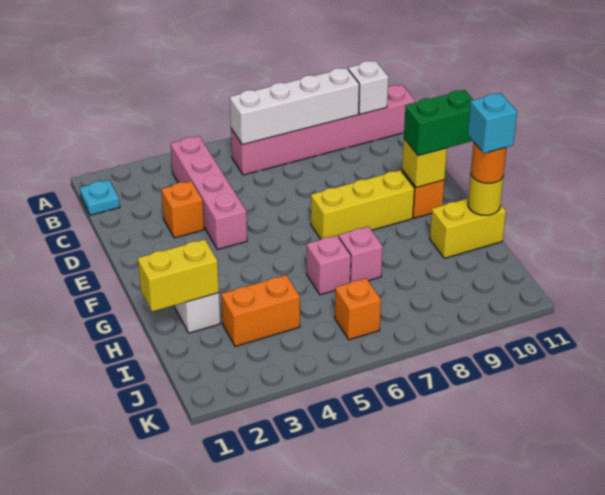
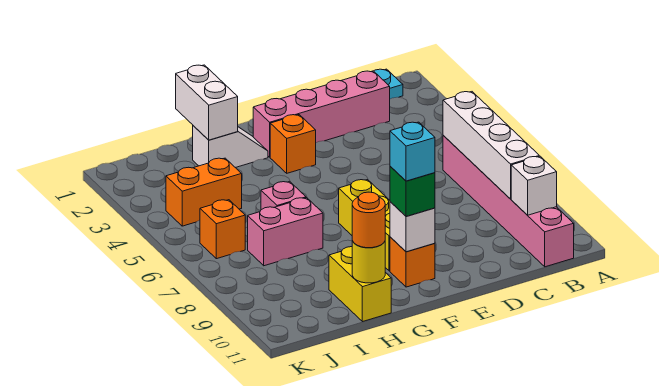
pink brick B4:E4 level 1 -> pink brick C2:F2 level 1
orange brick D3 level 1 -> orange brick F3 level 1
yellow brick F10 level 2 -> white brick F10 level 2
green brick F10:F11 level 3 -> green brick F10 level 3
yellow brick H1:H2 level 2 -> white brick H1:H2 level 2
pink brick H7 level 1 -> pink brick H7:I7 level 1
cyan brick H11 level 4 -> cyan brick F10 level 4
orange brick I3:I4 level 1 -> orange brick I4:J4 level 1

